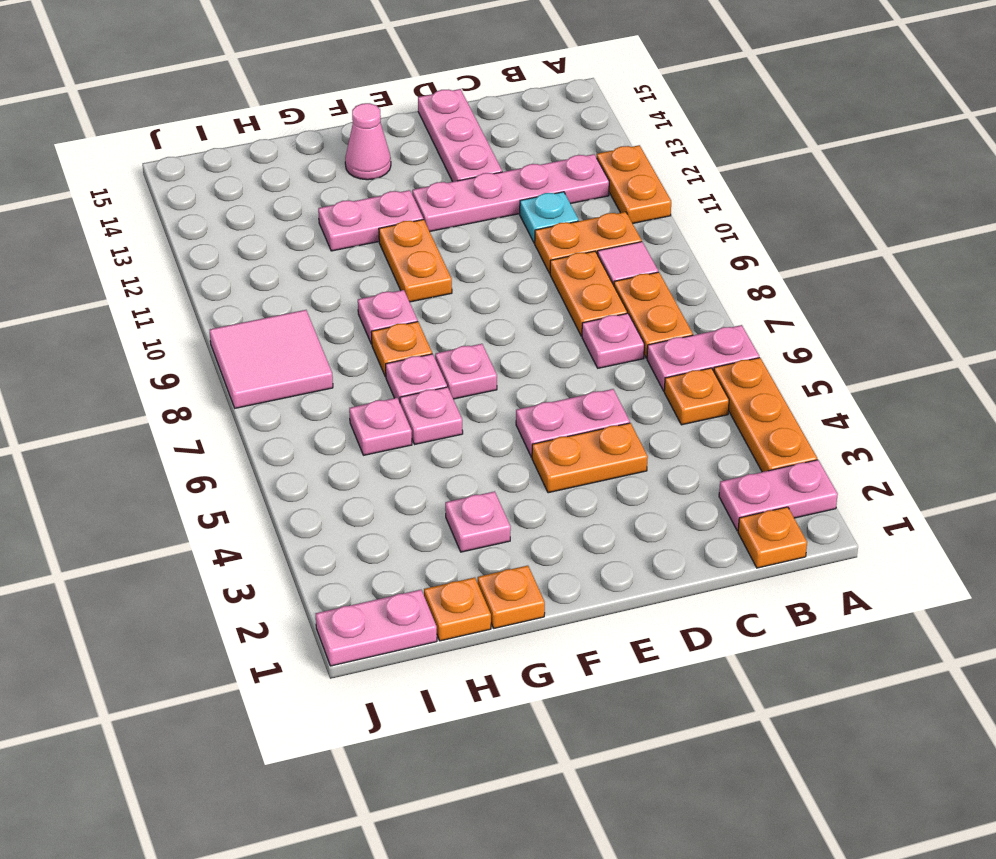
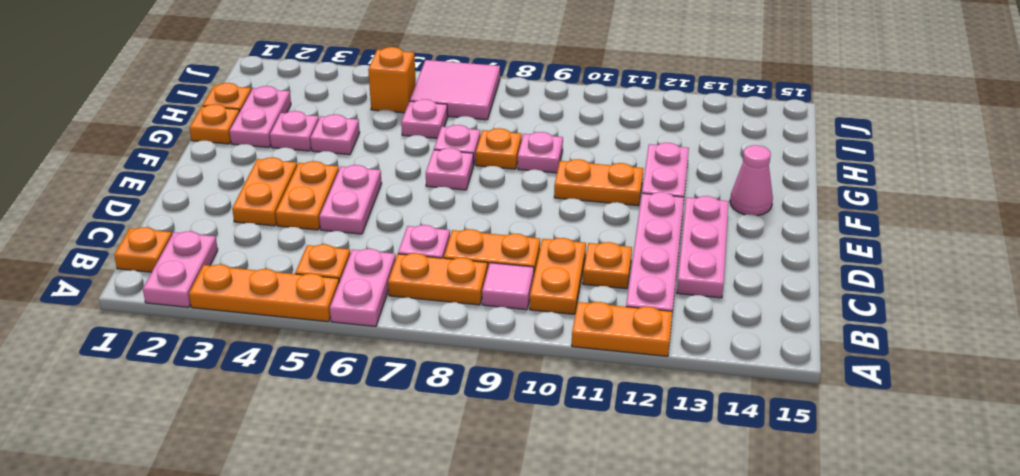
cyan plate C11 level 1 -> orange plate C11 level 1
none -> orange plate D3:E3 level 1
pink plate D13:D15 level 1 -> pink plate C13:E13 level 1
pink plate G6 level 1 -> pink plate G4 level 1
pink plate I1:J1 level 1 -> pink plate G2:H2 level 1
none -> orange brick I5 level 1
pink tile I8:J9 level 1 -> pink tile I6:J7 level 1

